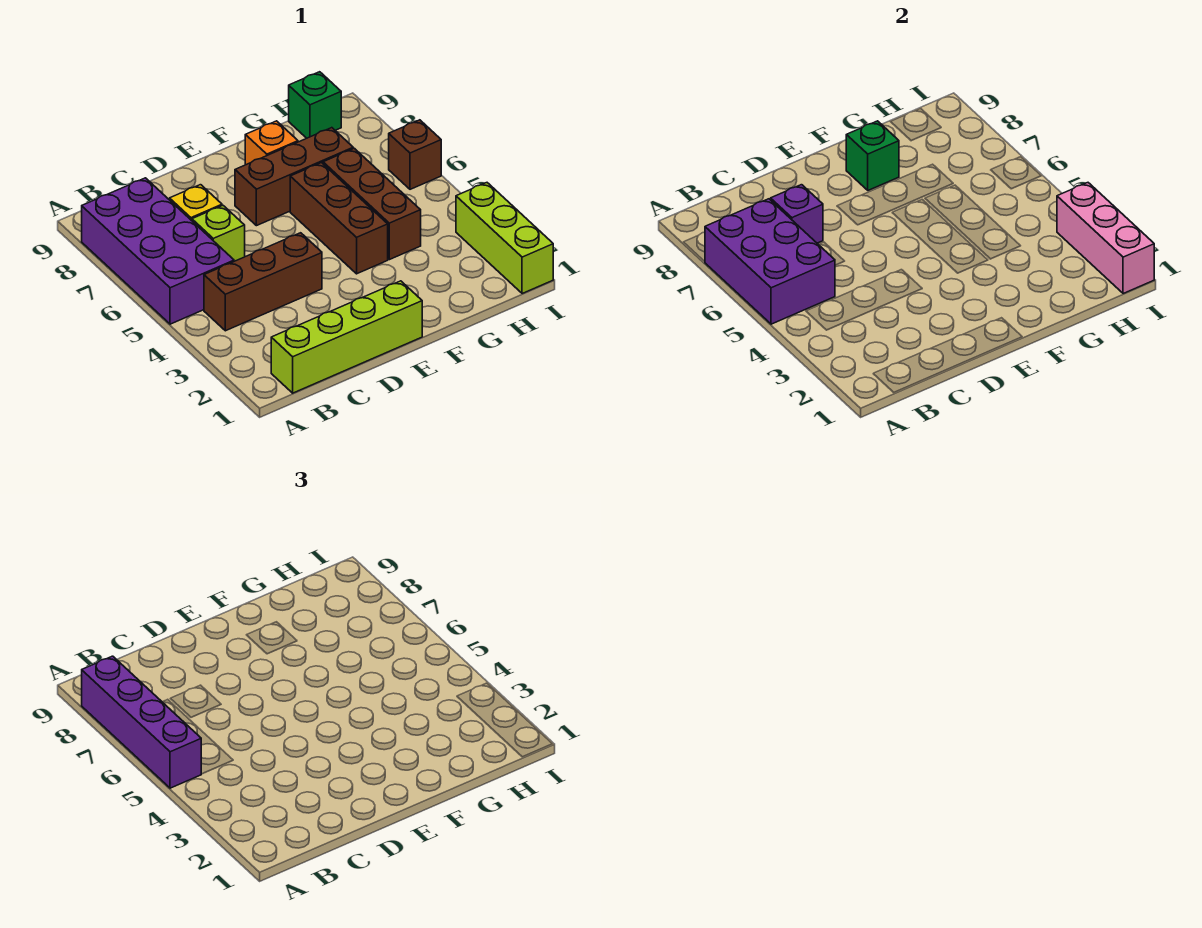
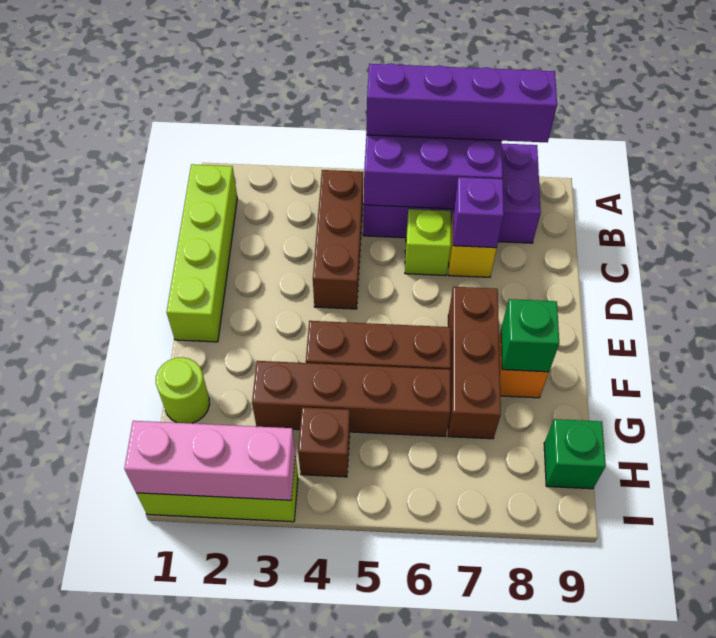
none -> lime round brick G1 level 1
brown brick G4:G6 level 1 -> brown brick G3:G6 level 1
brown brick I6 level 1 -> brown brick H4 level 1

